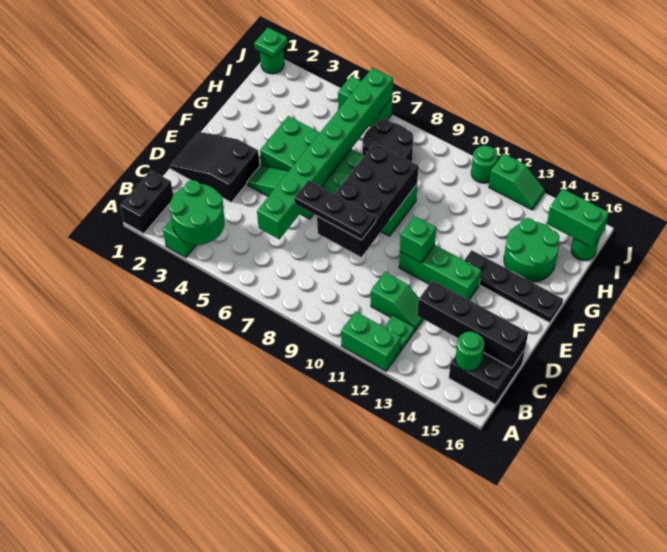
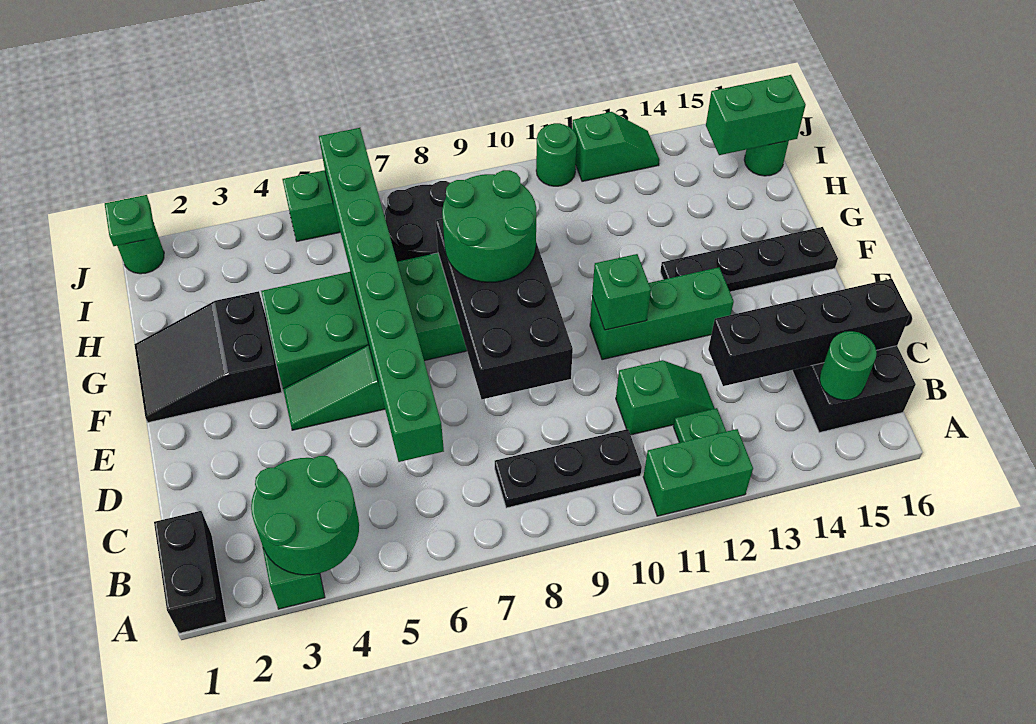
black slope D1:E3 level 1 top 3 -> black slope F1:G3 level 1 top 3
black plate D7:D9 level 3 -> black plate B8:B10 level 1
green round brick G14:H15 level 1 -> green round brick F8:G9 level 3

